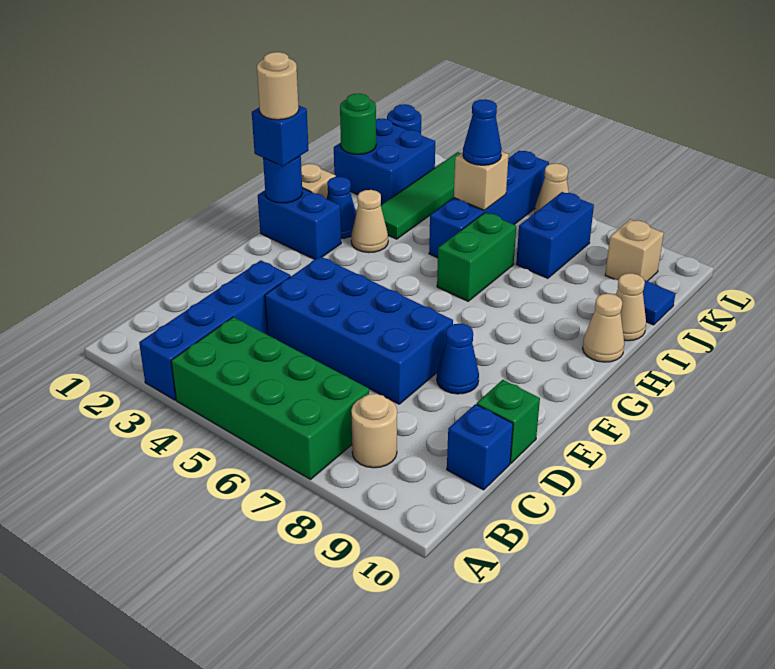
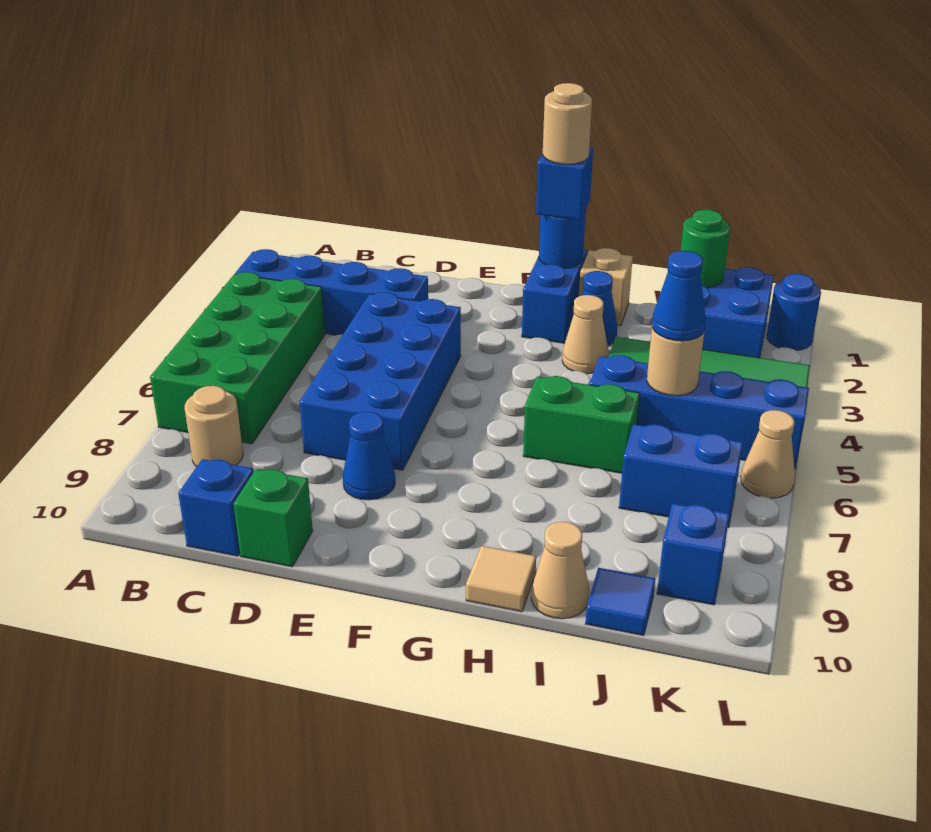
tan cone H10 level 1 -> tan tile H10 level 1
tan brick J5 level 2 -> tan round brick J5 level 2
tan brick K9 level 1 -> blue brick K9 level 1

